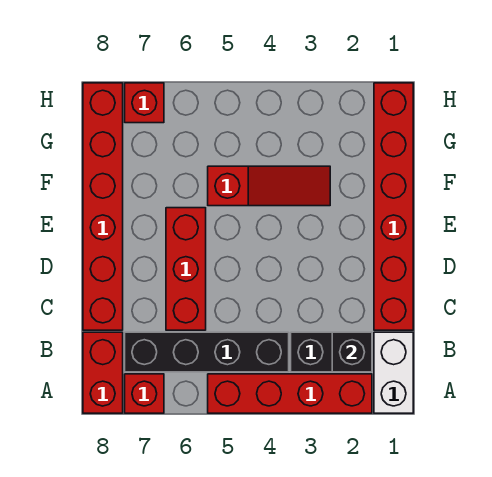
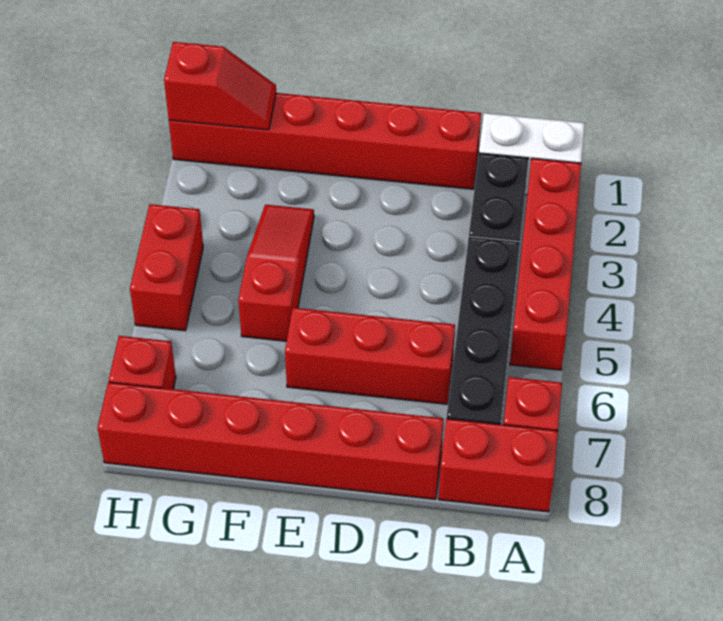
black brick B2 level 2 -> none
none -> red slope G1:H1 level 2 top H
none -> red brick H4:H5 level 1

